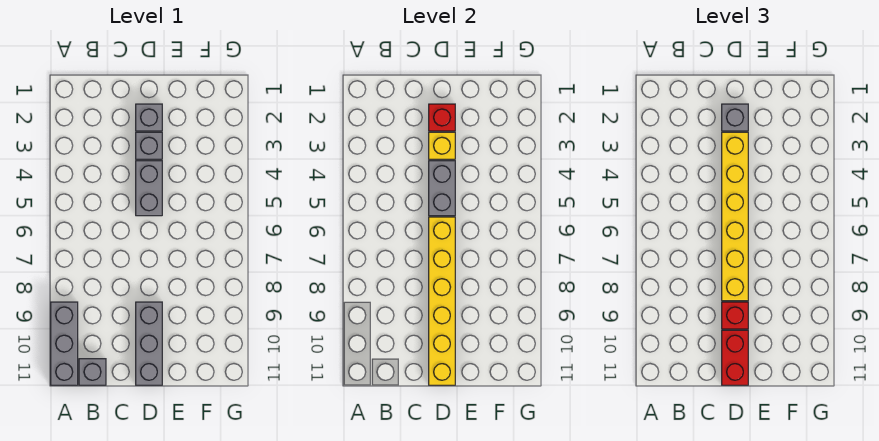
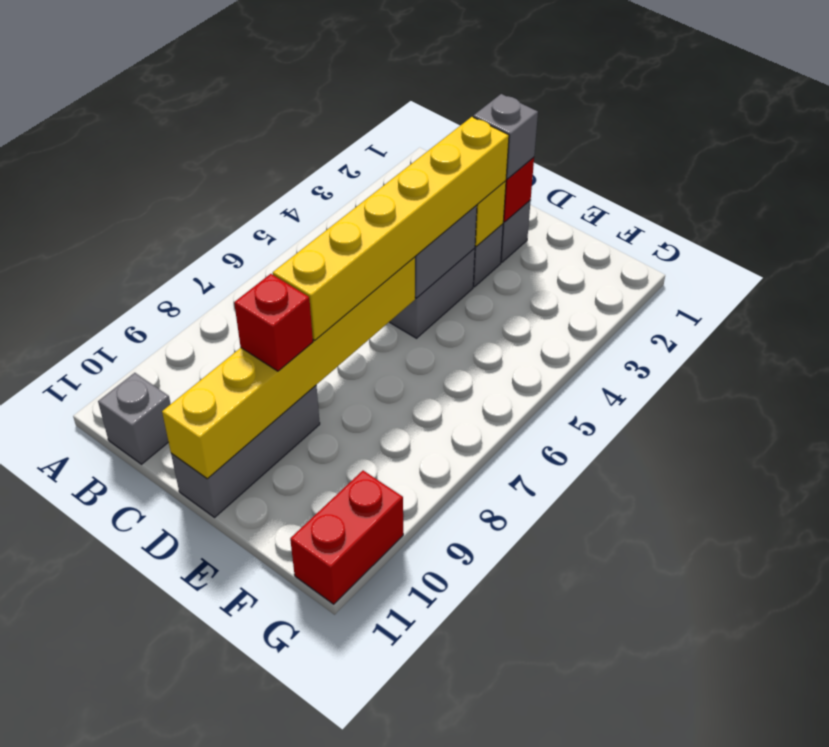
grey brick A9:A11 level 1 -> none
red brick D10:D11 level 3 -> red brick G10:G11 level 1

